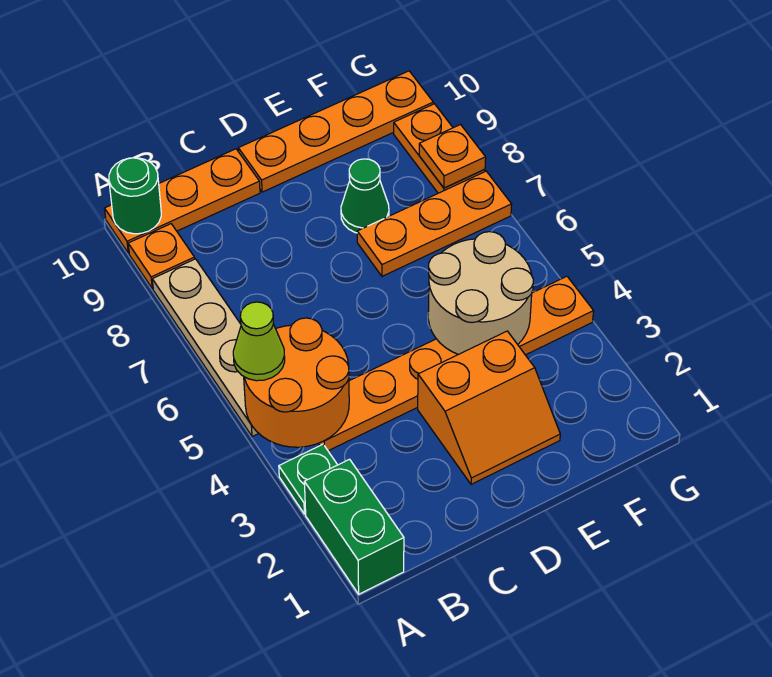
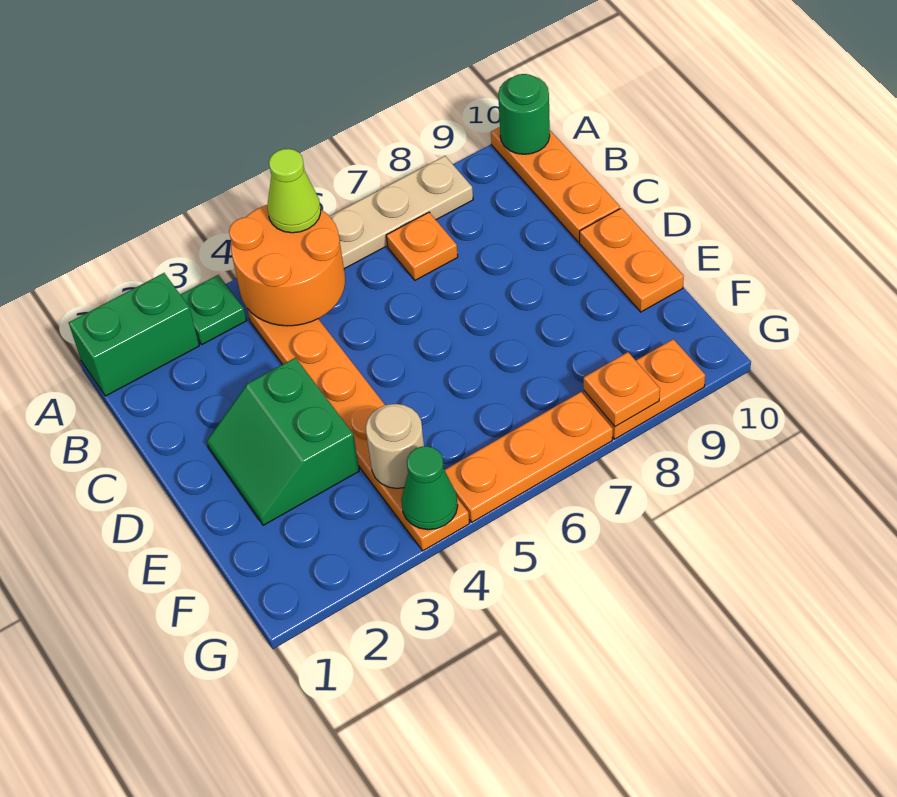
orange plate A9 level 1 -> orange plate B7 level 1
orange slope D2:E3 level 1 top 3 -> green slope D2:E3 level 1 top 3
orange plate D10:G10 level 1 -> orange plate D10:E10 level 1
tan round brick E4:F5 level 2 -> tan round brick F4 level 2
orange plate E7:G7 level 1 -> orange plate G5:G7 level 1
green cone E8 level 1 -> green cone G4 level 2

